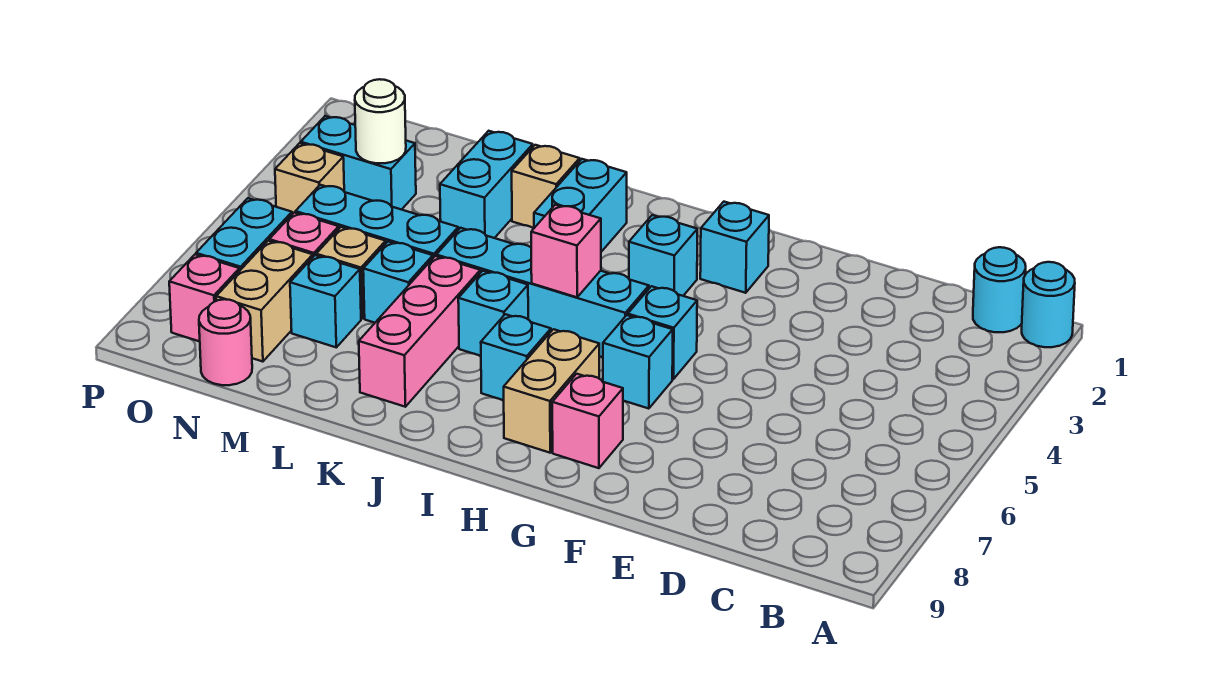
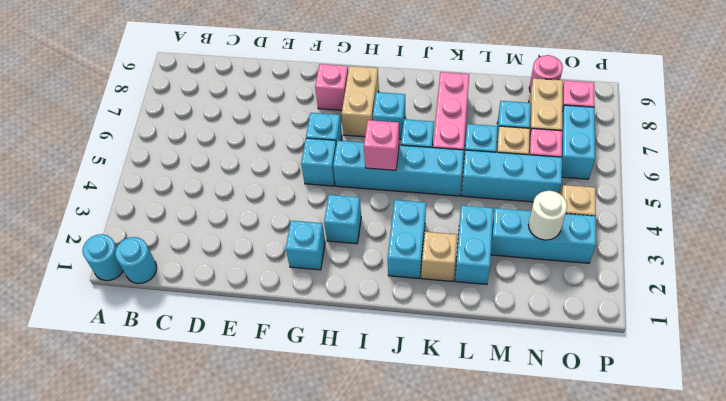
cyan brick N3:O3 level 1 -> cyan brick M3:O3 level 1

